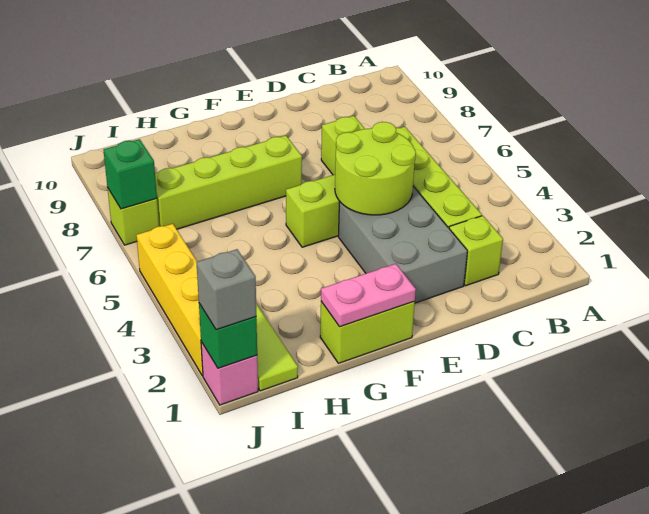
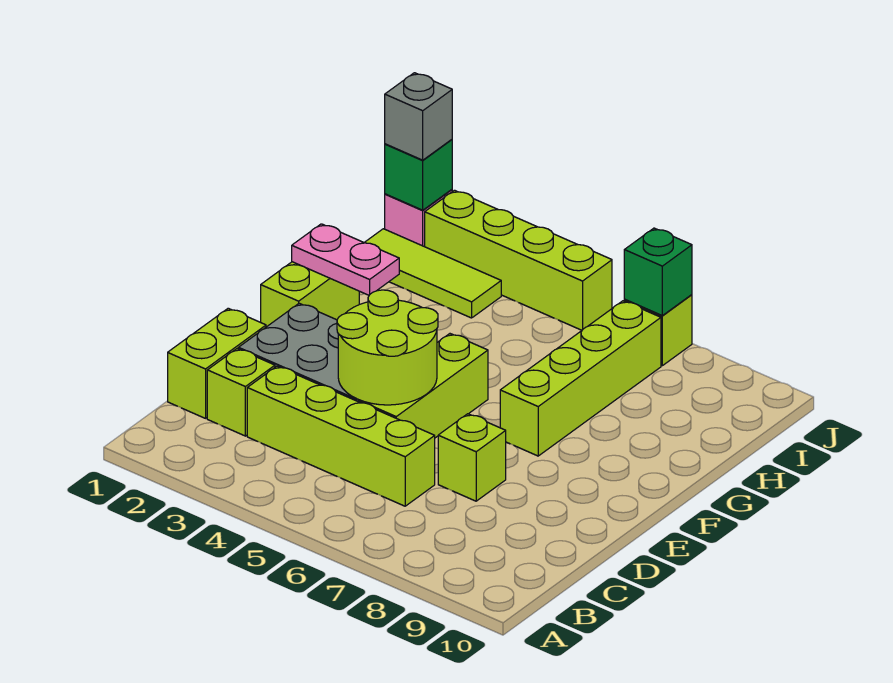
none -> lime brick C1:D1 level 1
pink plate F1:G1 level 2 -> pink plate G1:G2 level 2
yellow brick J2:J5 level 1 -> lime brick J2:J5 level 1

